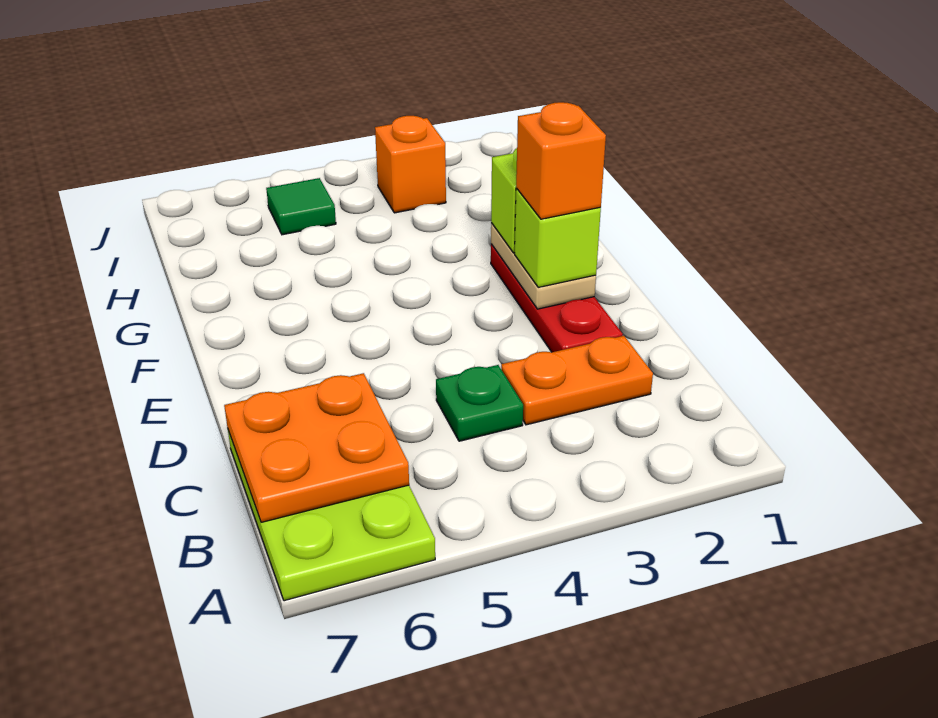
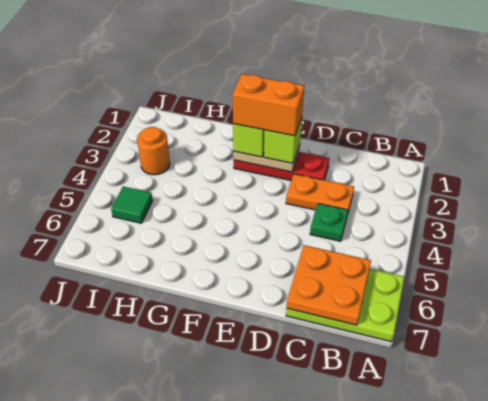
orange plate C2:C3 level 1 -> orange plate C3:D3 level 1
orange brick E2 level 4 -> orange brick E2:F2 level 4
orange brick I3 level 1 -> orange round brick I3 level 1

